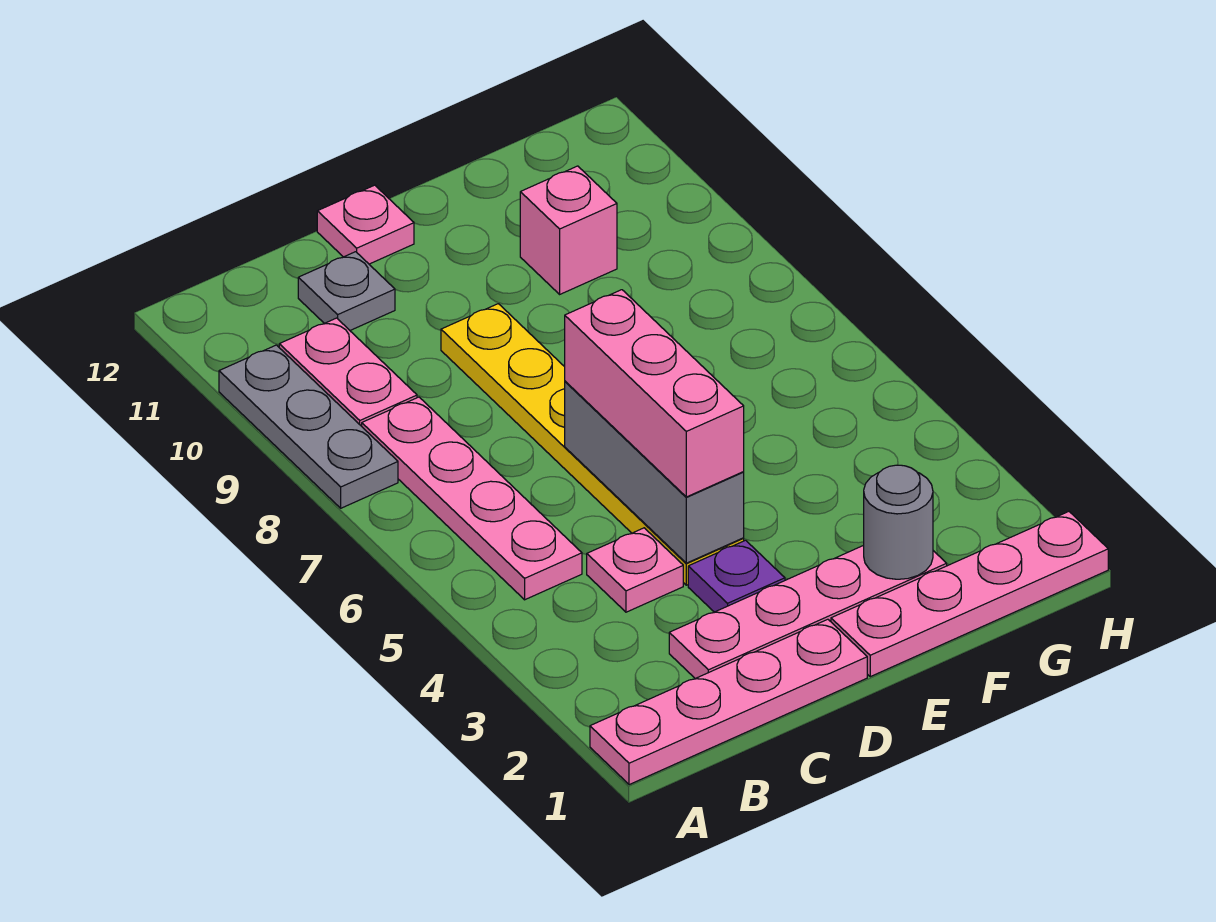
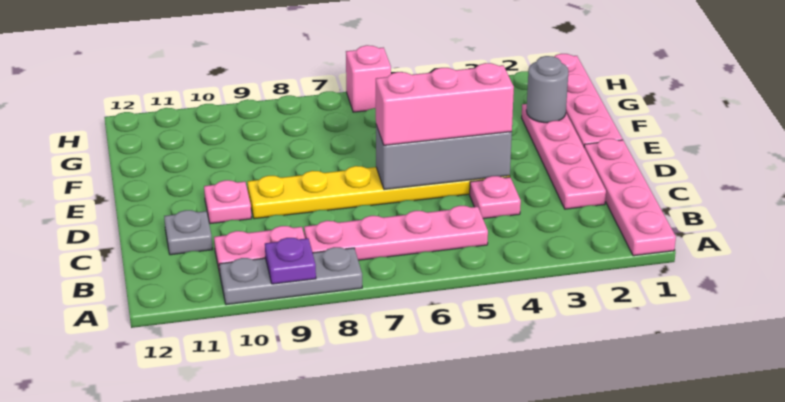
purple plate D3 level 1 -> purple plate A9 level 2
pink plate D12 level 1 -> pink plate D10 level 1
pink brick F10 level 1 -> pink brick H6 level 1

